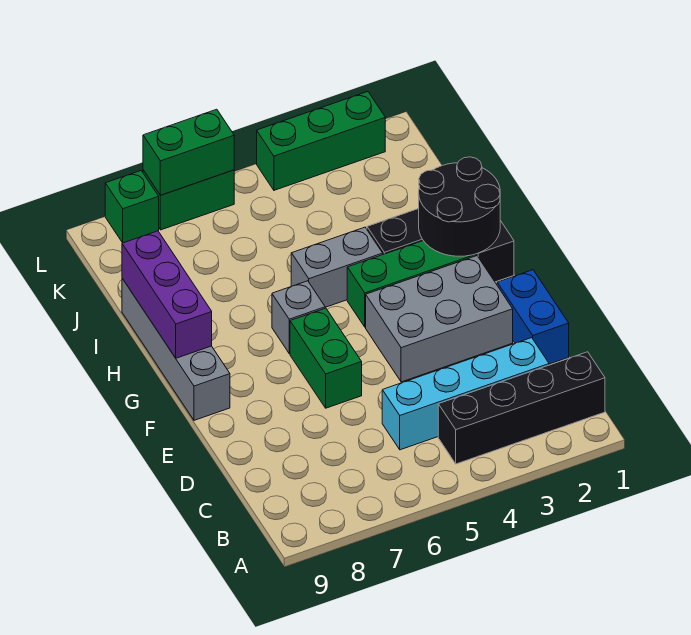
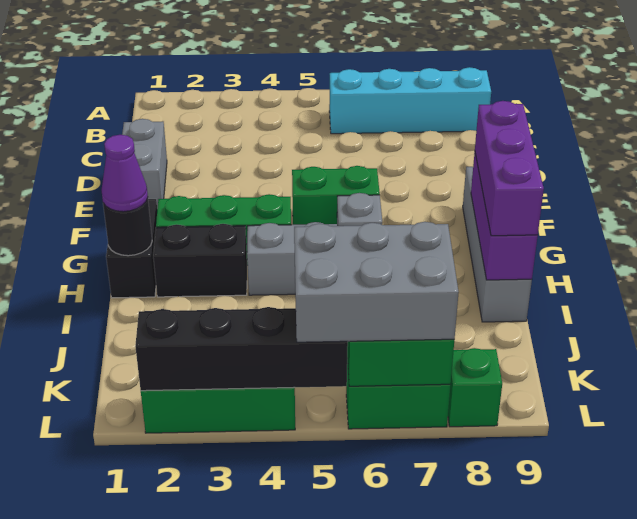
black brick B1:B4 level 1 -> black brick L2:L5 level 2
cyan brick C2:C5 level 1 -> cyan brick B6:B9 level 1
blue brick D1:E1 level 1 -> grey brick D1:E1 level 1
grey brick E2:F4 level 1 -> grey brick K5:L7 level 3
green brick E6:F6 level 1 -> green brick F5:F6 level 1
black round brick G1:H2 level 2 -> black round brick H1 level 2
none -> purple brick G9:I9 level 3
none -> purple cone H1 level 3

